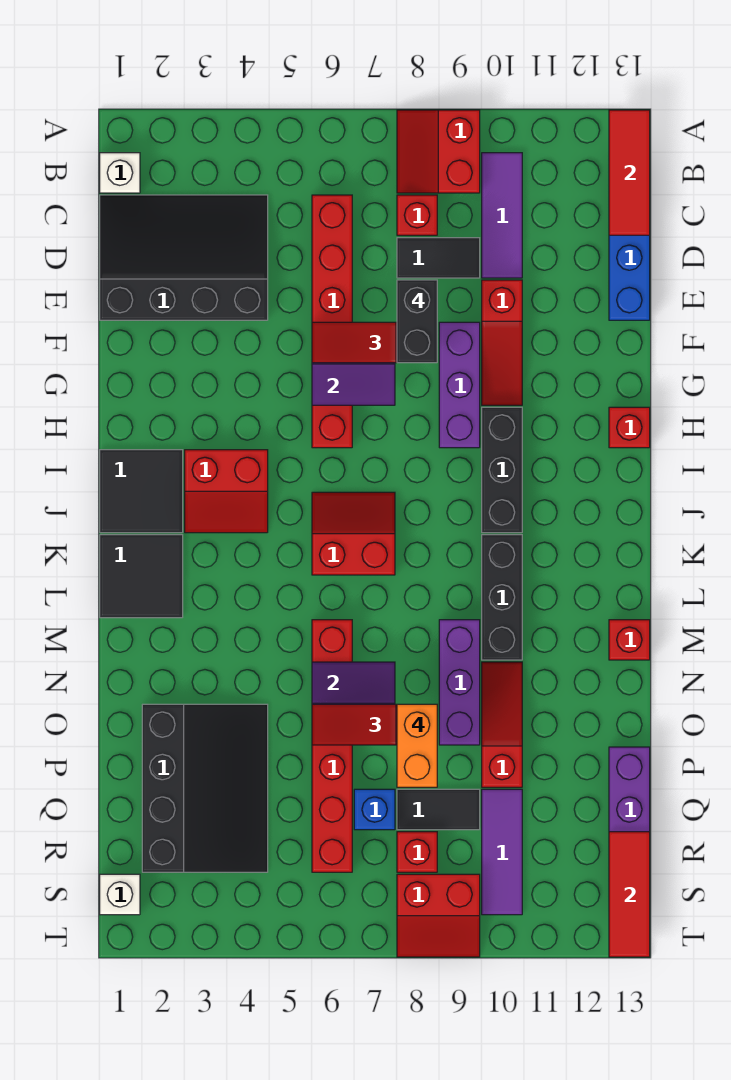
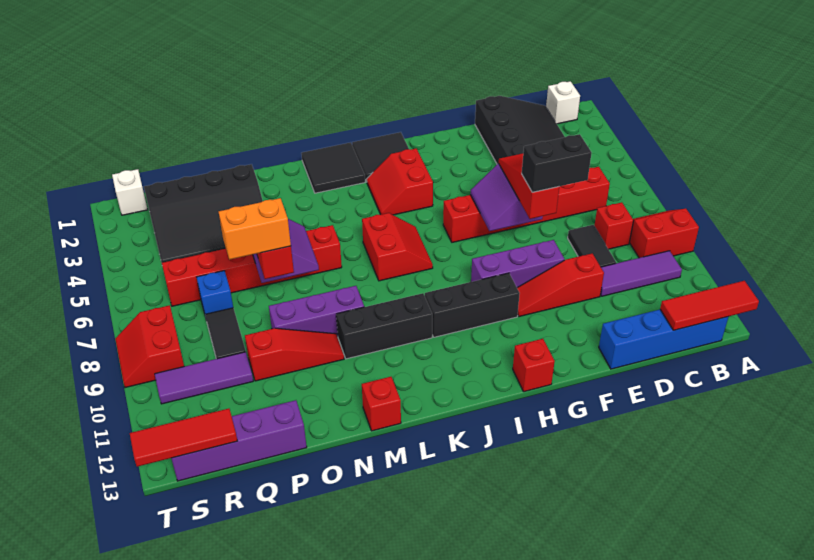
red brick R8 level 1 -> none

